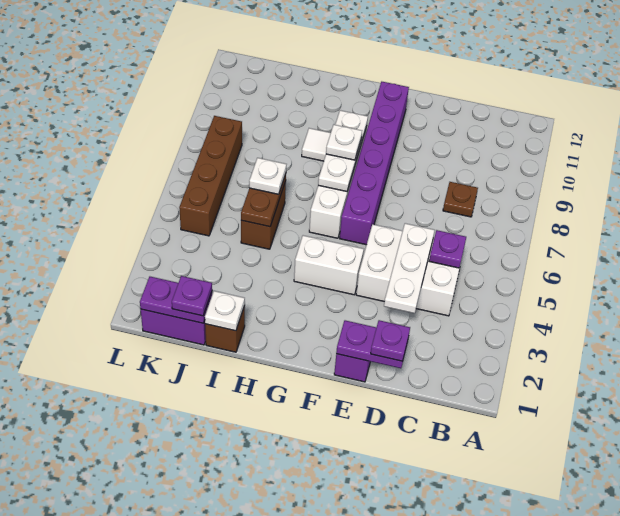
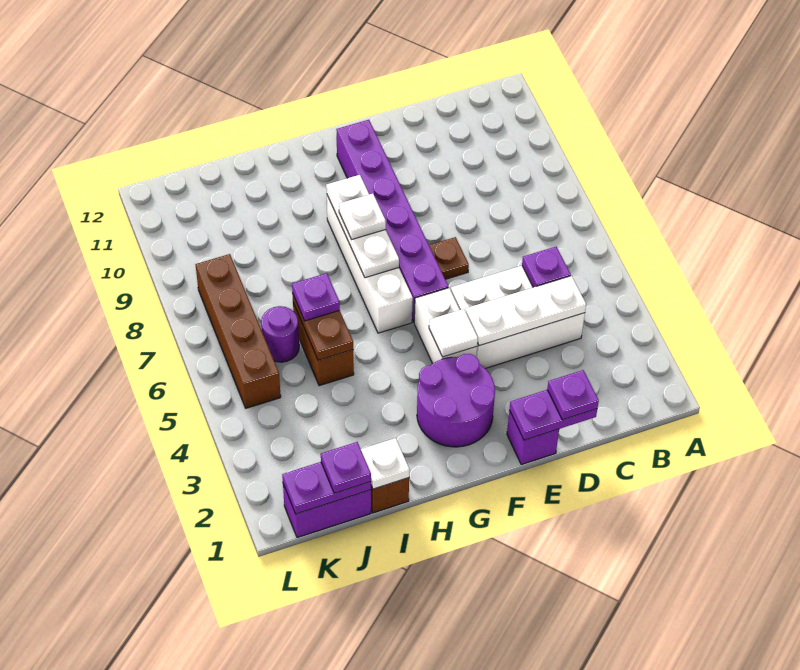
brown plate C8 level 1 -> brown plate E7 level 1
white plate D3:D5 level 2 -> white plate C4:E4 level 2
none -> purple round brick F2:G3 level 1
white brick F4:G4 level 1 -> white brick F4:F5 level 1
white tile H9 level 1 -> white tile F4 level 2
white plate I6 level 3 -> purple plate I6 level 3
none -> purple round brick J6 level 1

